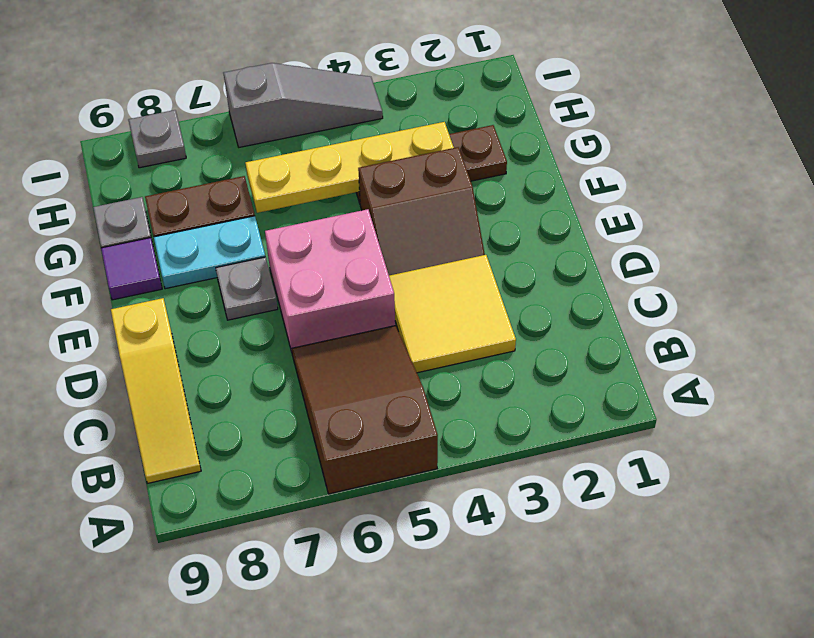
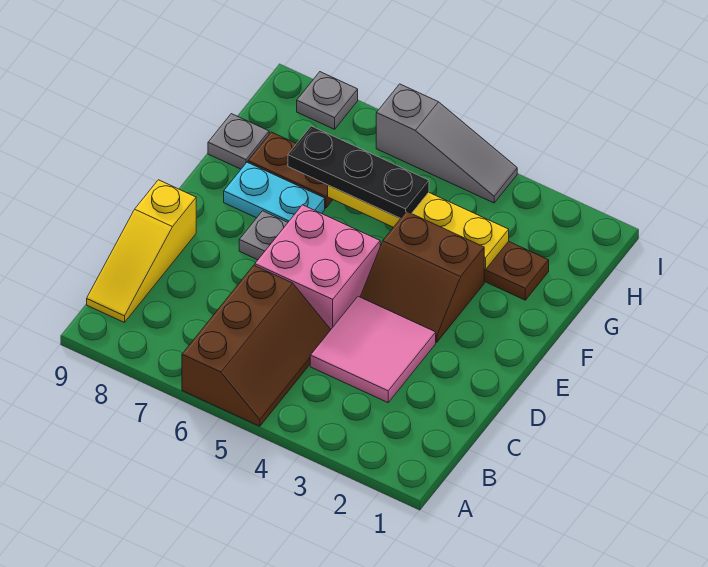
brown slope A5:C6 level 1 top A -> brown slope A5:C6 level 1 top 6
yellow tile C3:D4 level 1 -> pink tile C3:D4 level 1
purple tile F9 level 1 -> none
none -> black plate G5:G7 level 3

